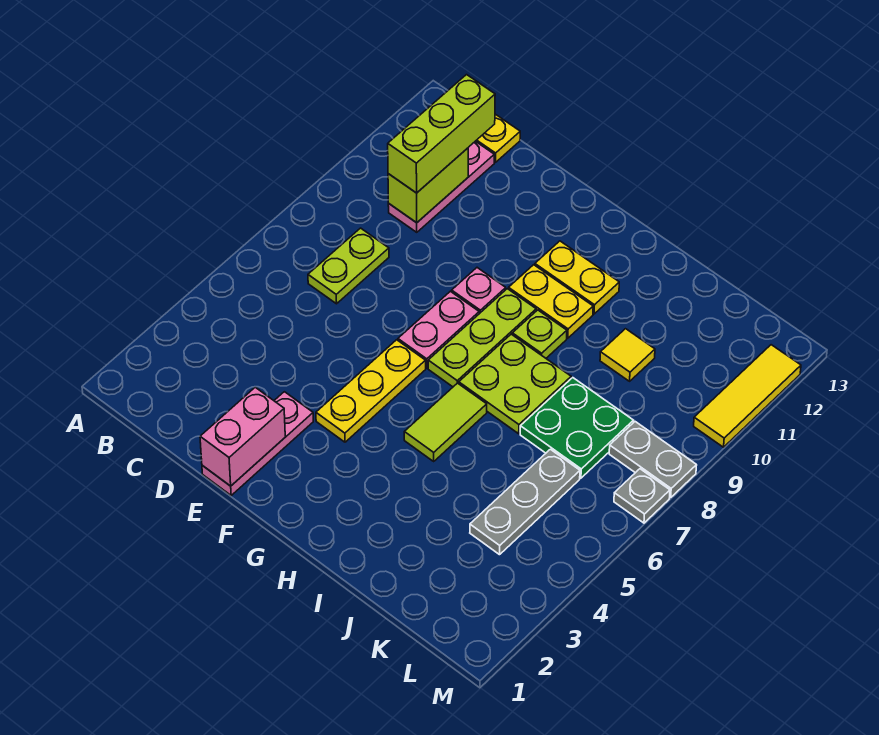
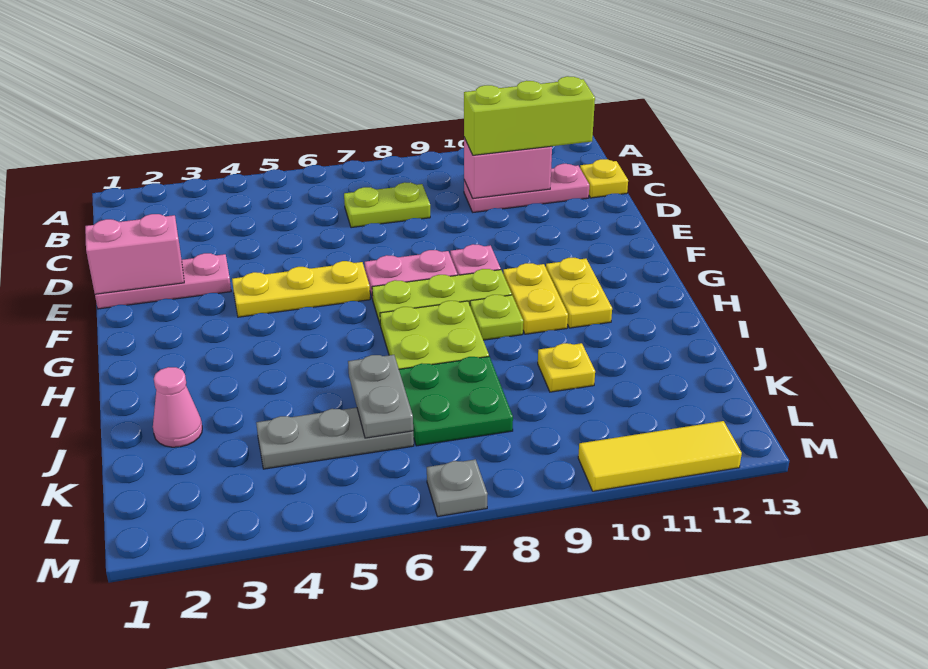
lime brick C10:C11 level 2 -> pink brick C10:C11 level 2
lime tile H5:H6 level 1 -> none
none -> pink cone J2 level 1
yellow tile J10 level 1 -> yellow plate J10 level 1
grey plate L8:M8 level 1 -> grey plate J6:K6 level 2

